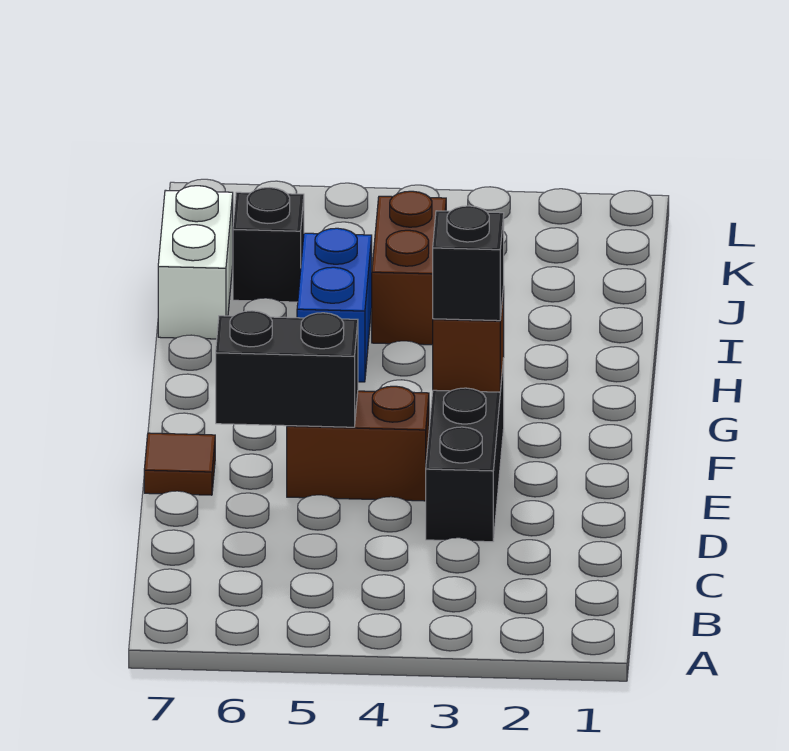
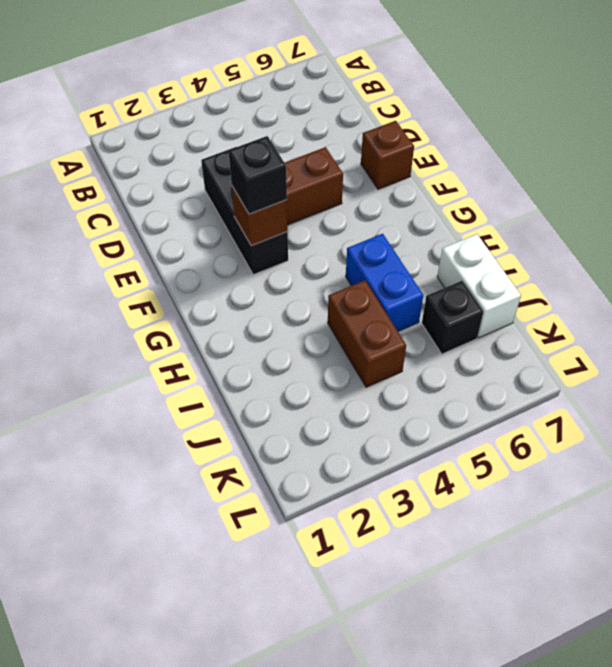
black brick E5:E6 level 2 -> none
brown tile E7 level 1 -> brown brick E7 level 1

